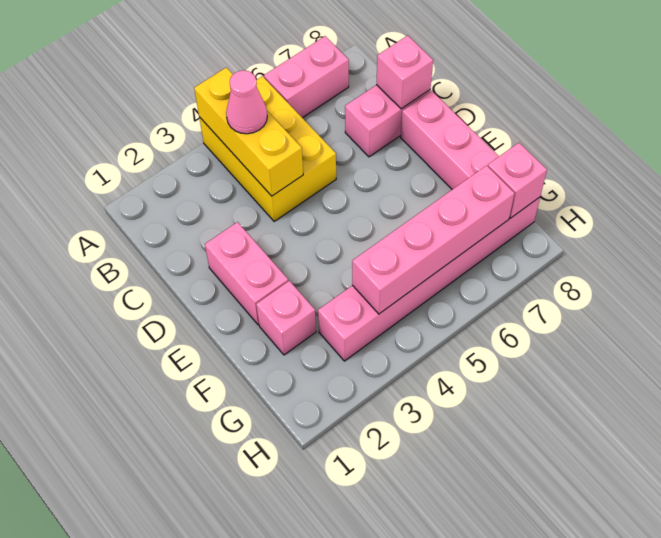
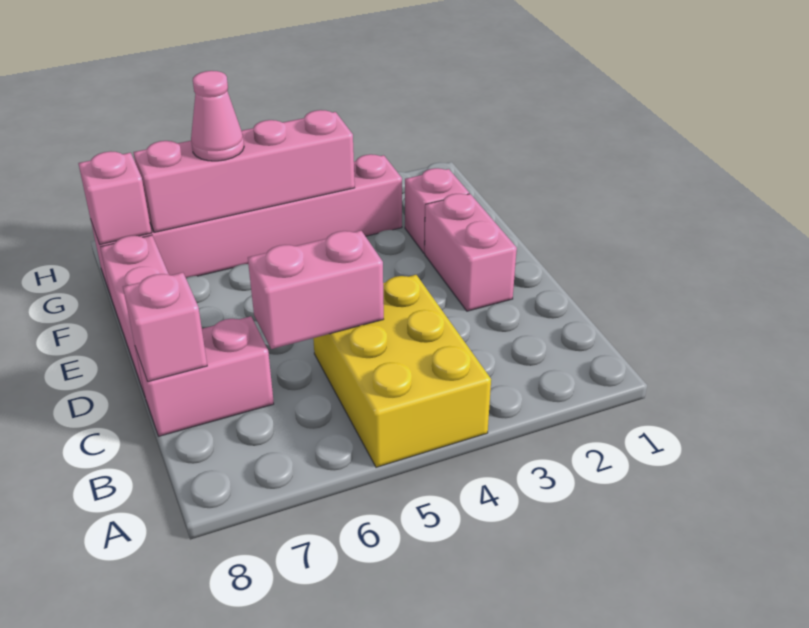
yellow brick A4:C4 level 2 -> none
pink brick A6:A7 level 1 -> pink brick C5:C6 level 2
pink cone B4 level 3 -> pink cone G6 level 3

